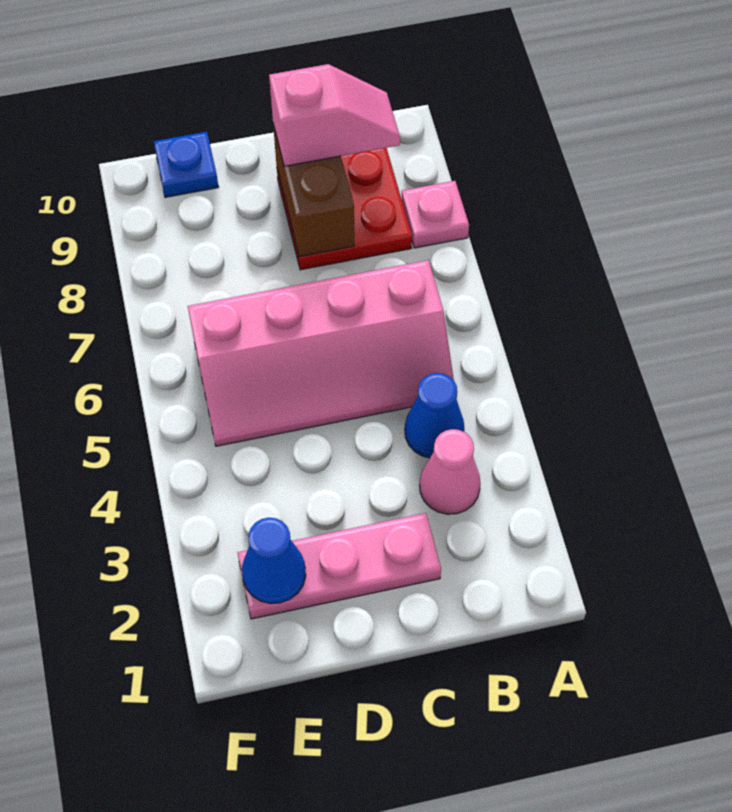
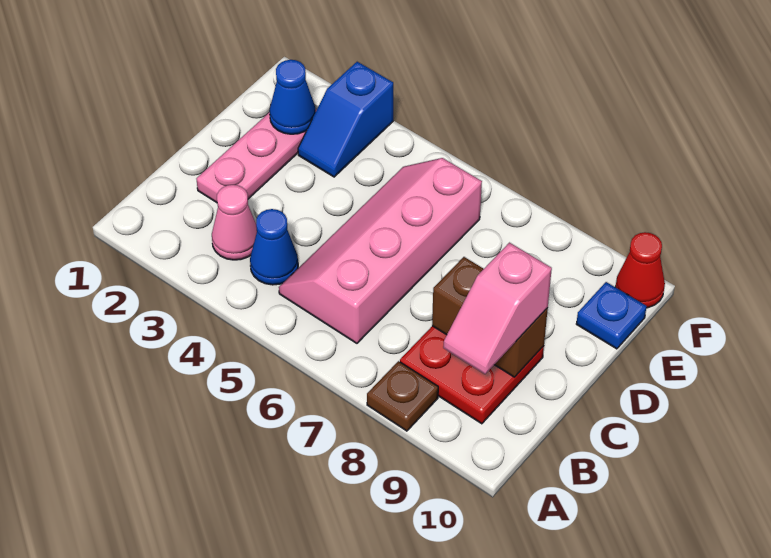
pink plate A8 level 1 -> brown plate A8 level 1
none -> blue slope E3:F3 level 1 top F
none -> red cone F10 level 1

